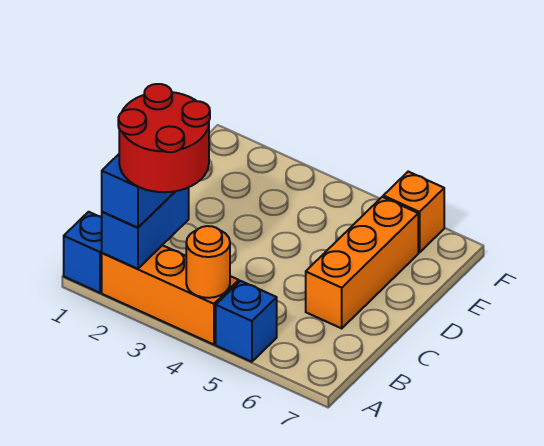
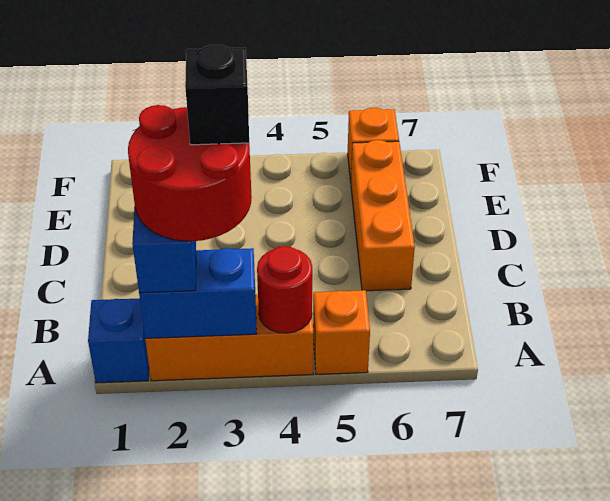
blue brick A2:B2 level 2 -> blue brick A2:A3 level 2
orange round brick A4 level 2 -> red round brick A4 level 2
blue brick A5 level 1 -> orange brick A5 level 1
none -> black brick B3 level 5

